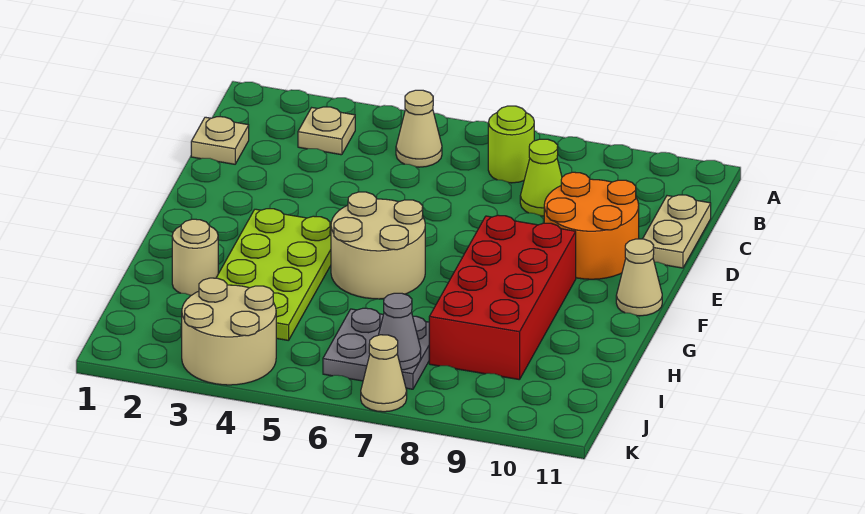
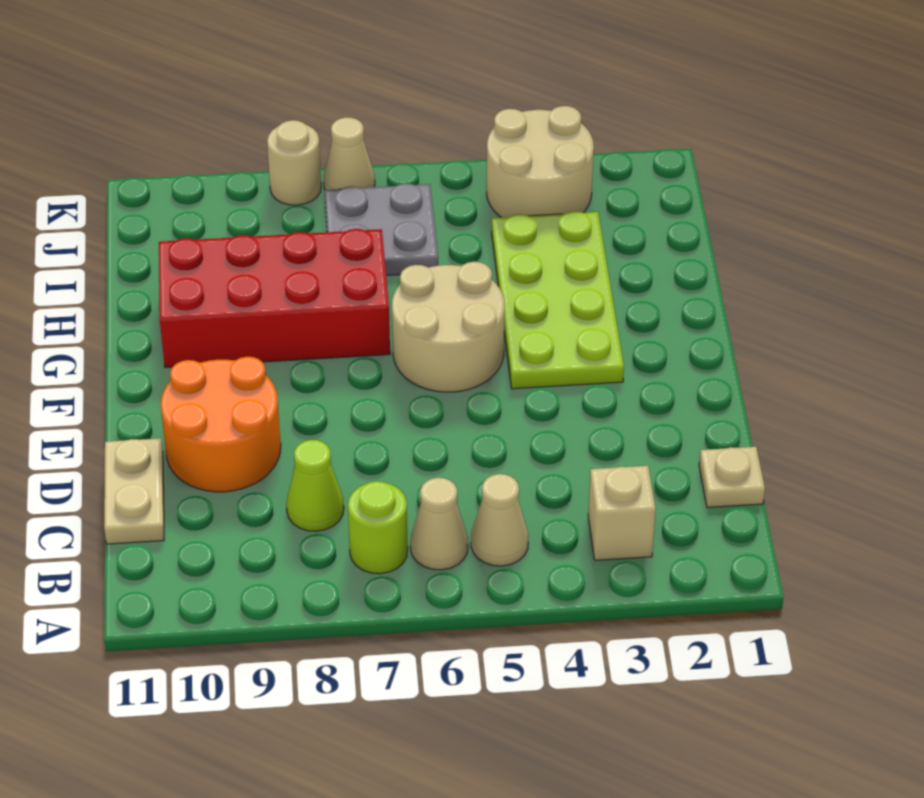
tan plate B3 level 1 -> tan brick B3 level 1
red brick F8:I9 level 1 -> red brick G7:H10 level 1
tan cone F11 level 1 -> tan cone B6 level 1
tan round brick H2 level 1 -> tan round brick K8 level 1
grey cone J7 level 2 -> none

